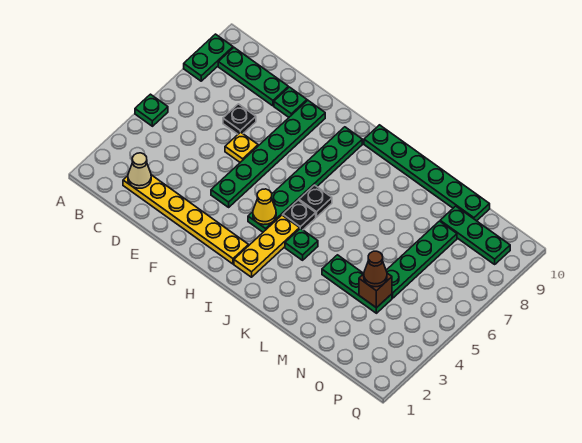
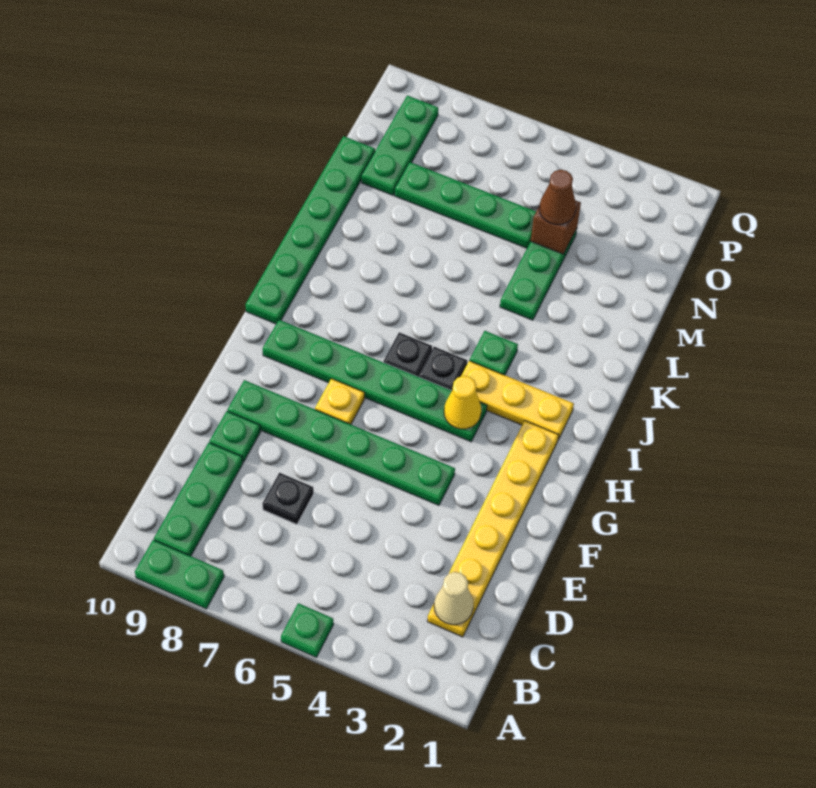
yellow plate E6 level 1 -> yellow plate G7 level 1

